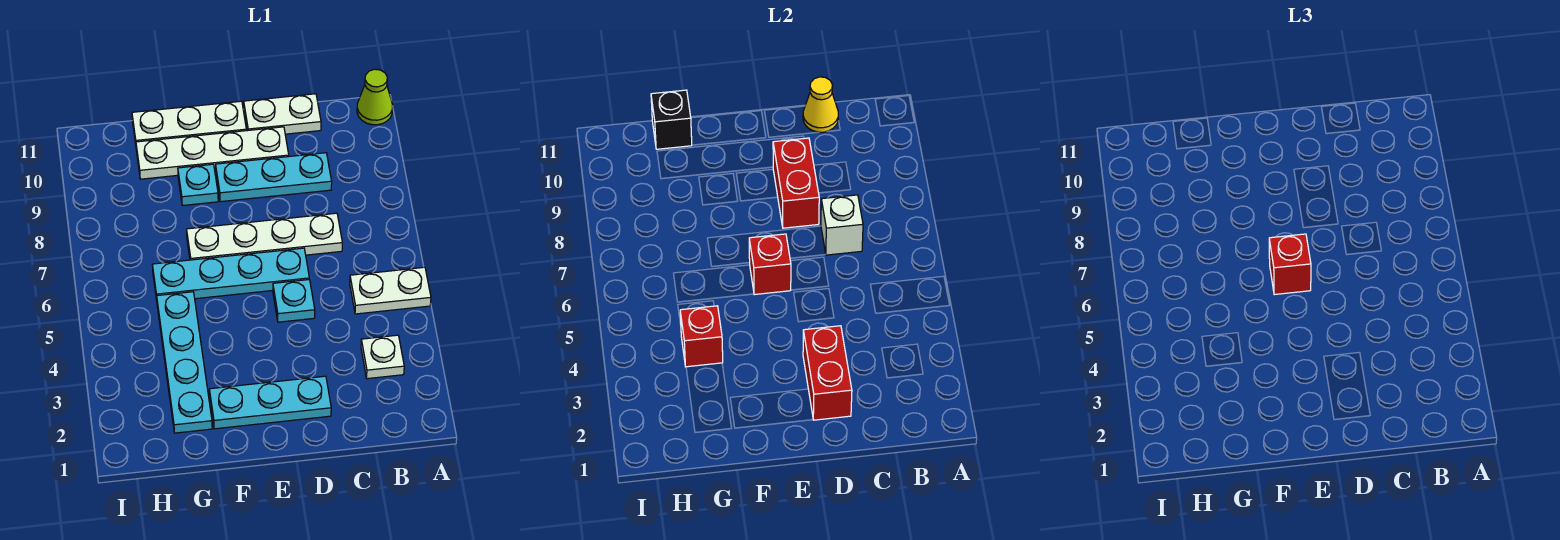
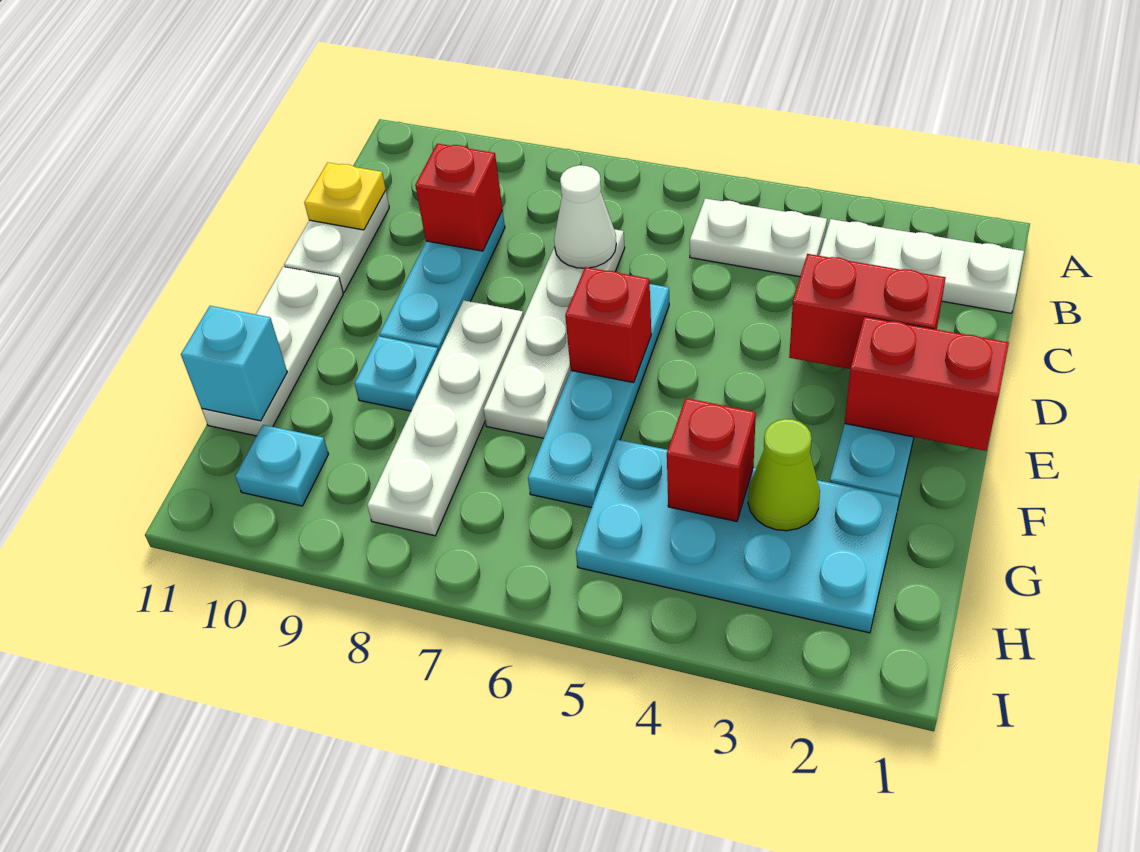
white plate A5:B5 level 1 -> white plate B4:B5 level 1
lime cone A11 level 1 -> lime cone G3 level 2
white plate B3 level 1 -> white plate B1:B3 level 1
white brick C7 level 2 -> white cone C7 level 2
yellow cone C11 level 2 -> yellow plate C11 level 2
cyan plate D5 level 1 -> cyan plate H10 level 1
red brick D8:D9 level 2 -> red brick E1:E2 level 2
white plate D10:G10 level 1 -> white plate E8:H8 level 1
red brick E6 level 3 -> red brick C9 level 2
cyan plate G2:G5 level 1 -> cyan plate G2:H5 level 1
black brick G11 level 2 -> cyan brick G11 level 2

